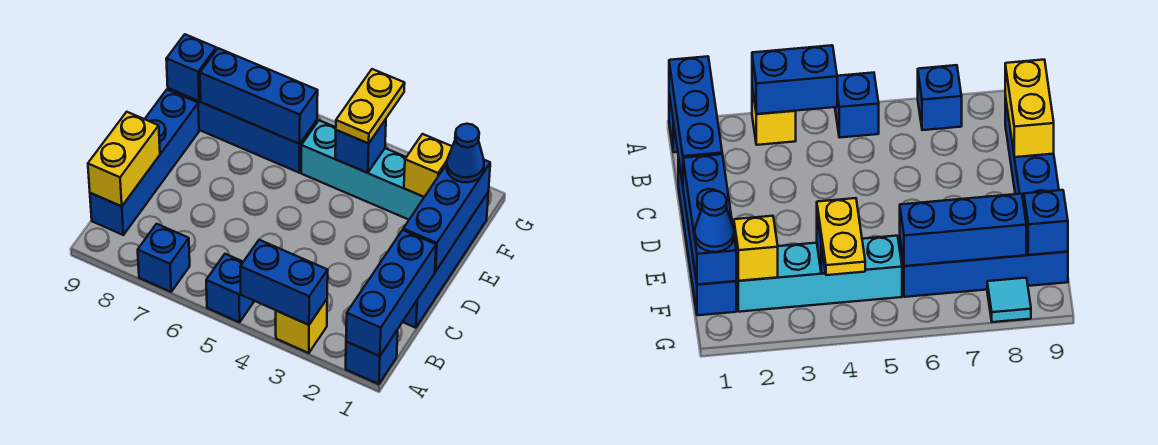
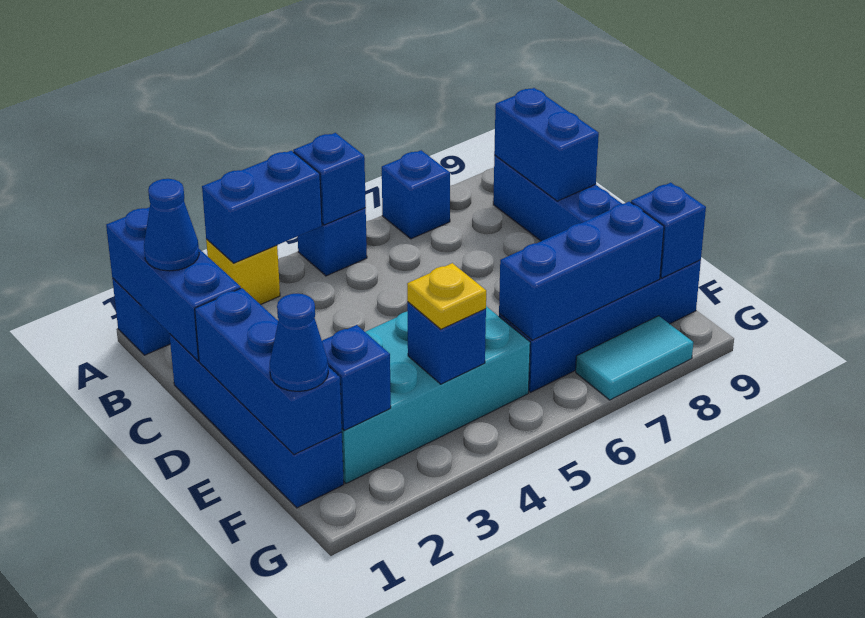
none -> blue brick A5 level 2
none -> blue cone B1 level 3
yellow brick B9:C9 level 2 -> blue brick B9:C9 level 2
cyan brick F2:F5 level 1 -> cyan brick E2:F5 level 1
yellow brick F2 level 2 -> blue brick F2 level 2
yellow plate F4:G4 level 3 -> yellow plate F4 level 3
cyan tile G8 level 1 -> cyan tile G7:G8 level 1

